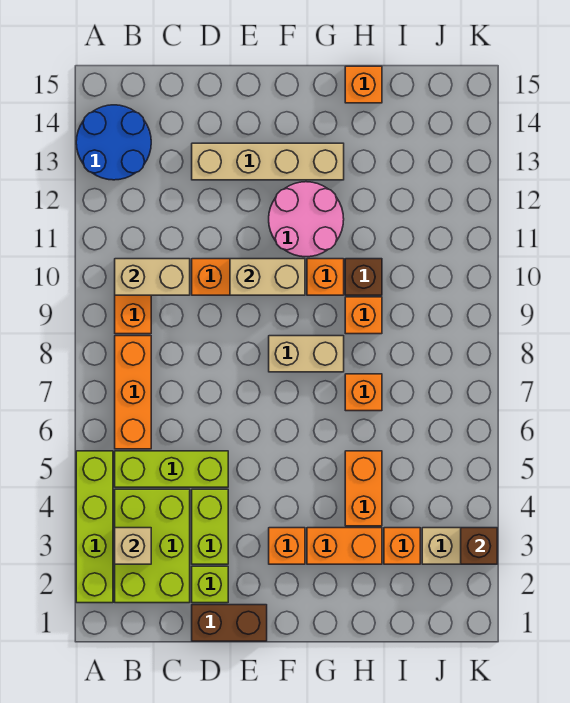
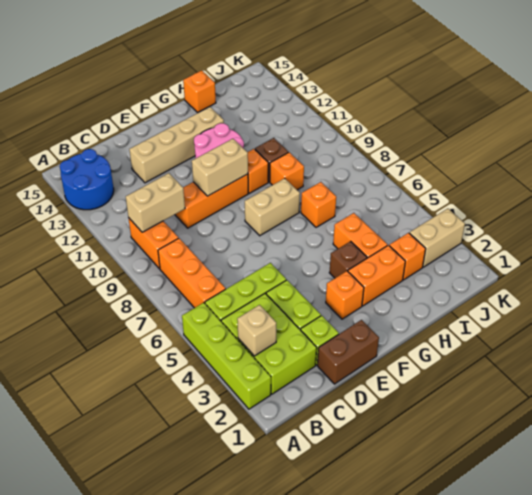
brown brick K3 level 2 -> brown brick G4 level 1

